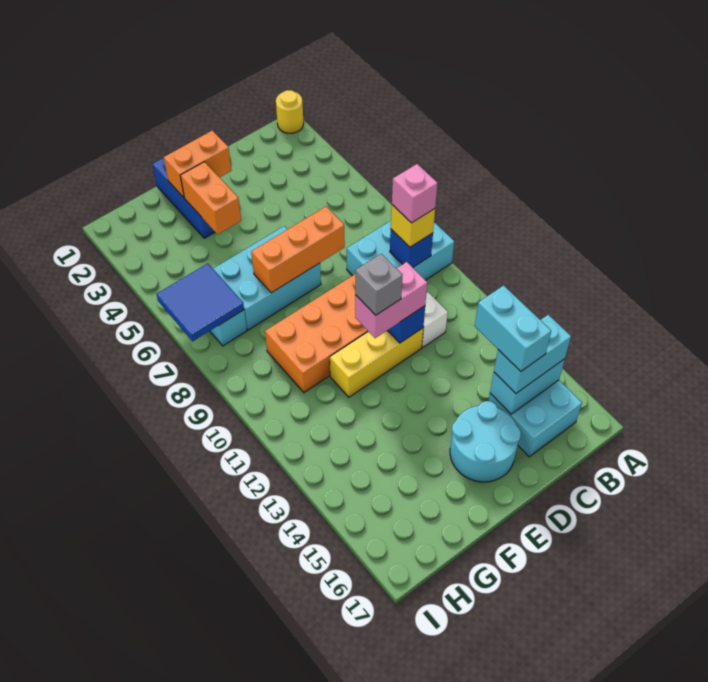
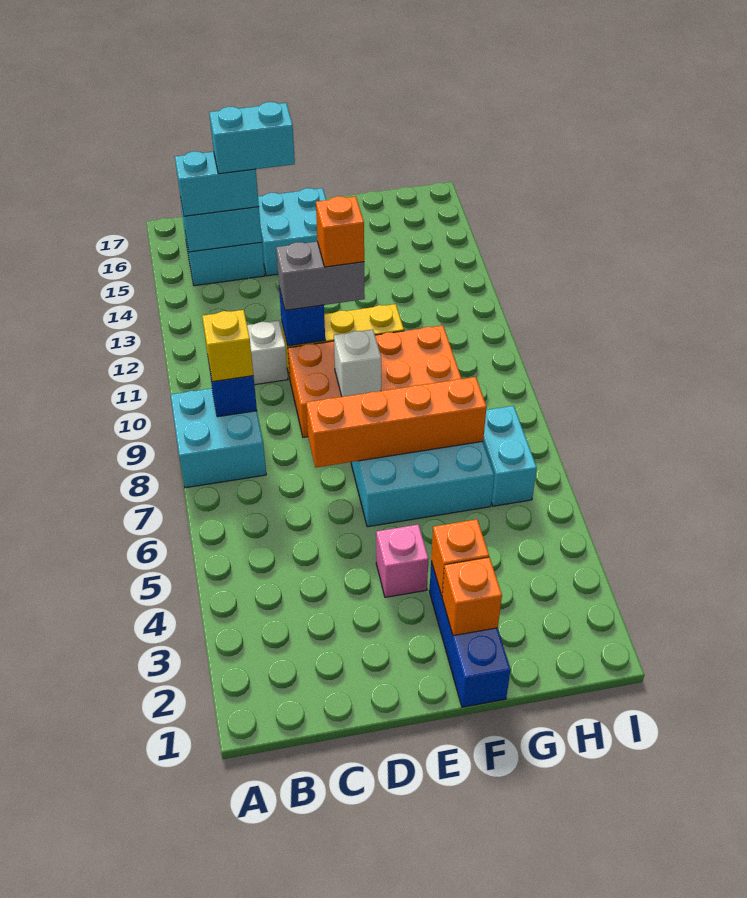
yellow round brick A1 level 1 -> none
cyan brick A8:C9 level 1 -> cyan brick A8:B9 level 1
pink brick B9 level 4 -> pink brick E4 level 1
cyan brick C14:C15 level 4 -> cyan brick C15:D15 level 4
orange brick D7:F7 level 2 -> orange brick D7:G7 level 2
pink brick D11:E11 level 3 -> grey brick D11:E11 level 3
cyan round brick D15:E16 level 1 -> cyan brick D15:E16 level 1
orange brick E2:F2 level 2 -> orange brick F2 level 2
none -> white brick E9 level 2
grey brick E11 level 4 -> orange brick E11 level 4
orange brick F3:F4 level 2 -> orange brick F3 level 2
blue tile H6:I7 level 2 -> none

